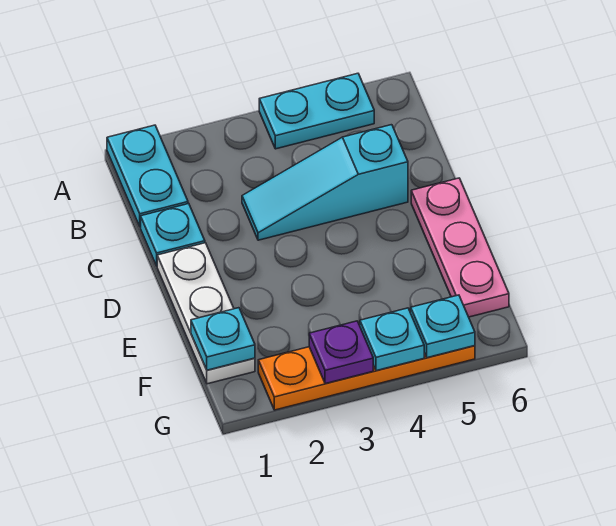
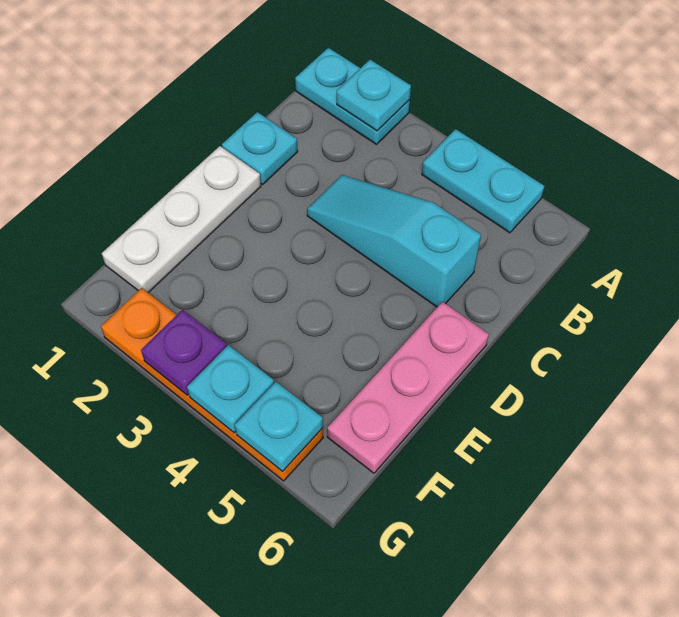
cyan plate A1:B1 level 1 -> cyan plate A1:A2 level 1
cyan plate F1 level 2 -> cyan plate A2 level 2

